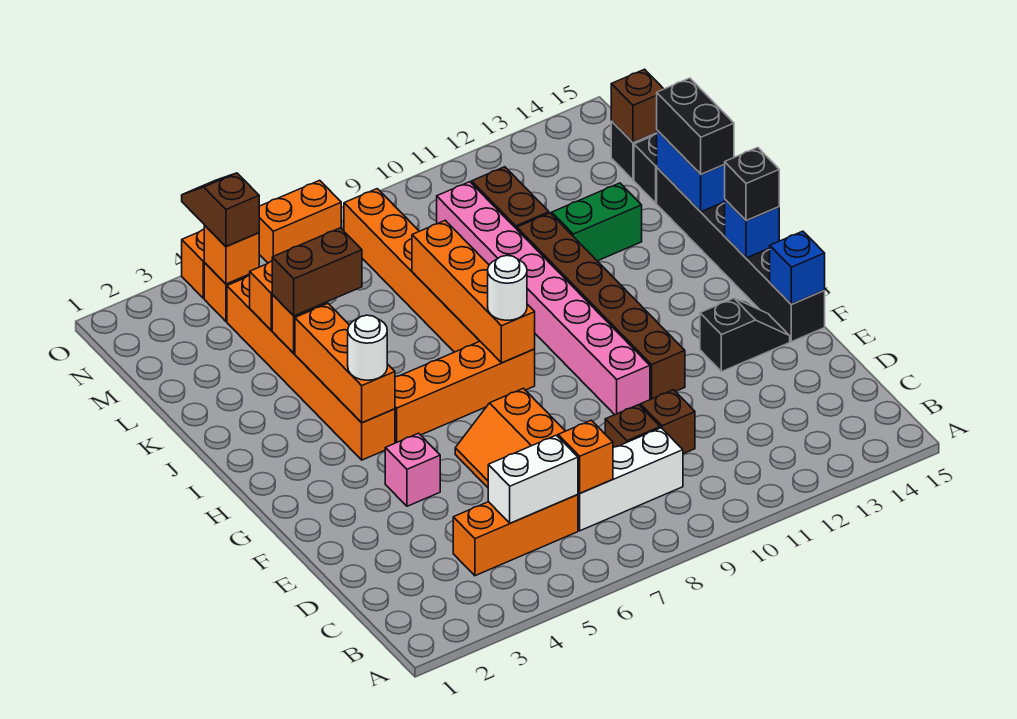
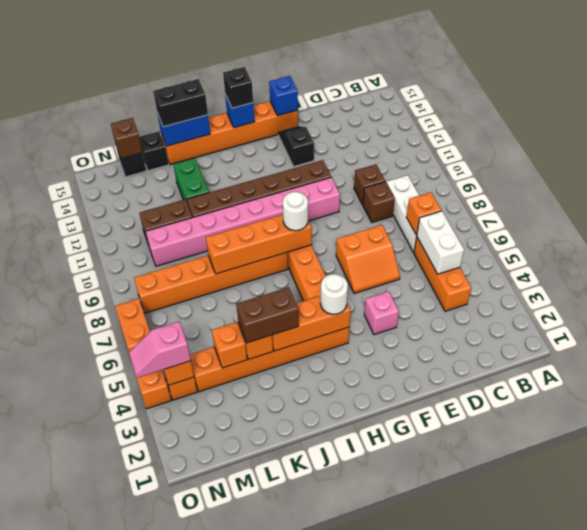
black brick F15:K15 level 1 -> orange brick F15:K15 level 1
brown brick K4:K5 level 3 -> brown brick J4:K4 level 3
brown slope N4:O4 level 3 top N -> pink slope N4:O4 level 3 top N

